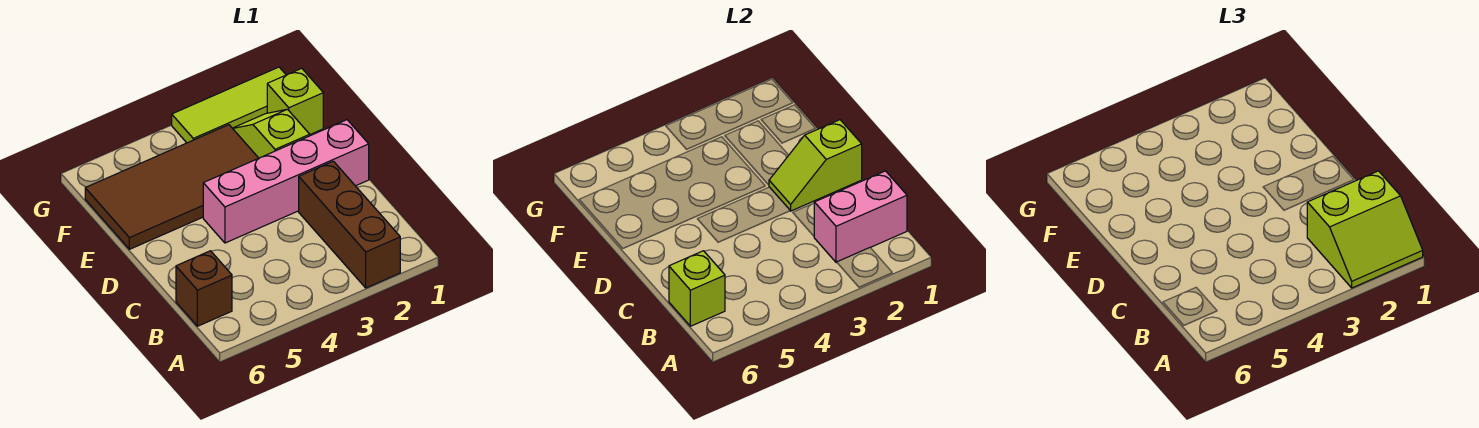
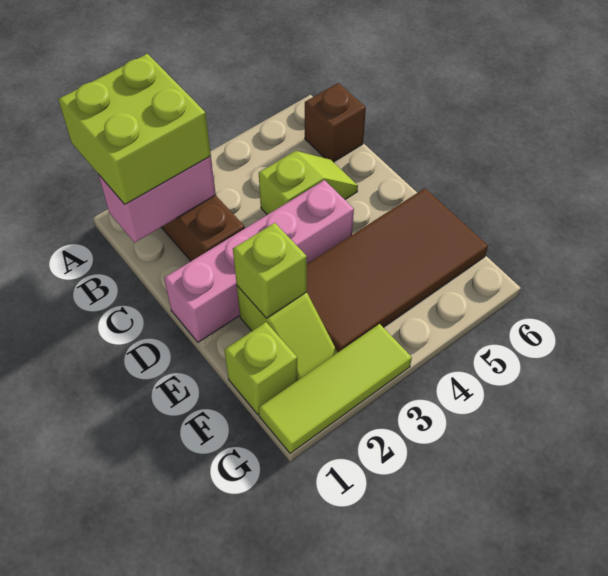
lime slope A1:B2 level 3 top B -> lime brick A1:B2 level 3
lime brick B6 level 2 -> lime brick E2 level 2
lime slope D1:D2 level 2 top 1 -> lime slope C4:C5 level 1 top 4

